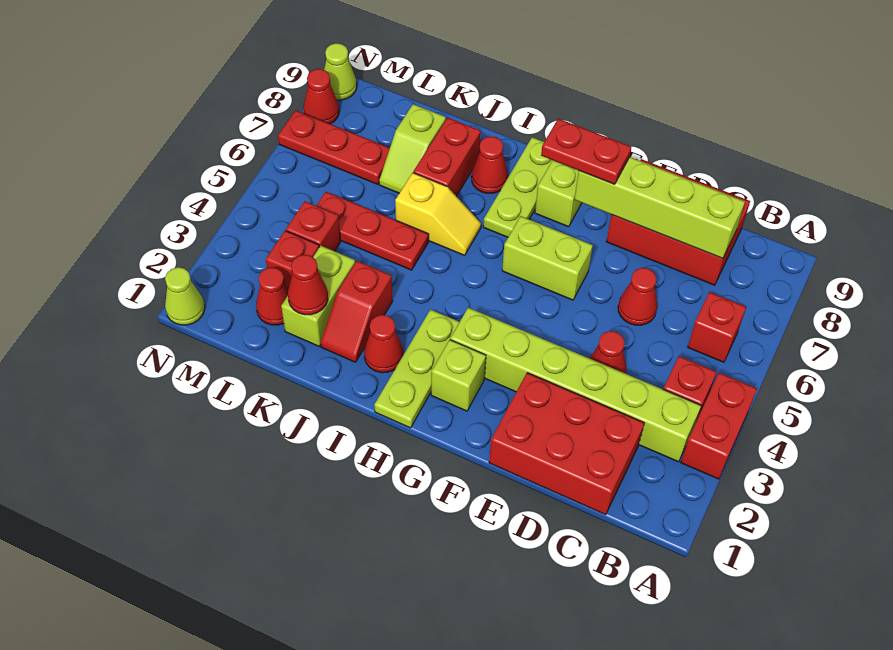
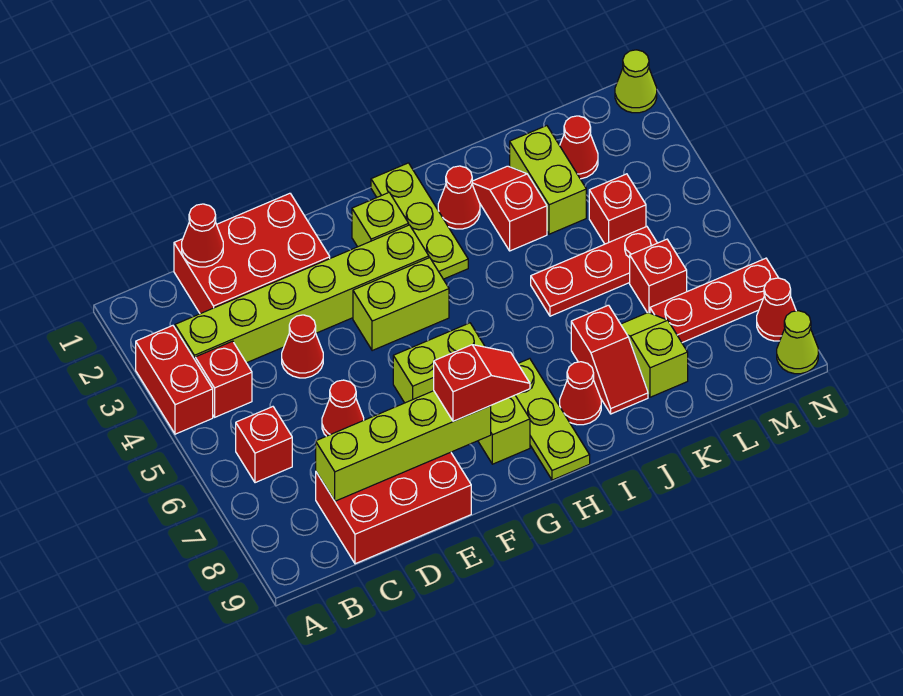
none -> lime brick F4:G4 level 1
red plate F8:G8 level 3 -> red slope F8:G8 level 3 top F
yellow slope I6:J6 level 1 top J -> none
red brick J7:J8 level 1 -> red slope J7:J8 level 1 top 7
red cone K2 level 2 -> red cone C1 level 2
red brick L3 level 1 -> red brick L6 level 1

